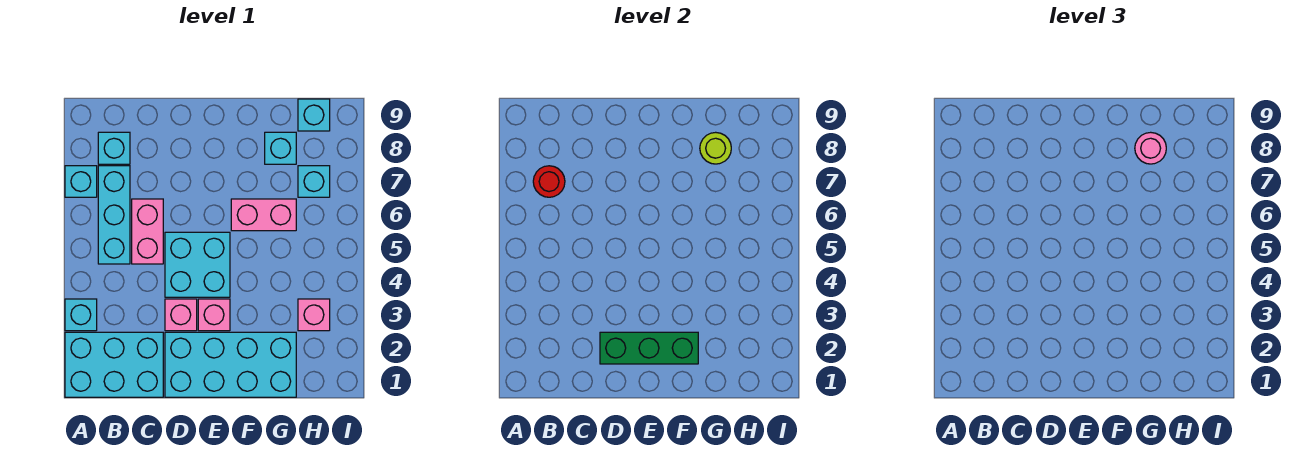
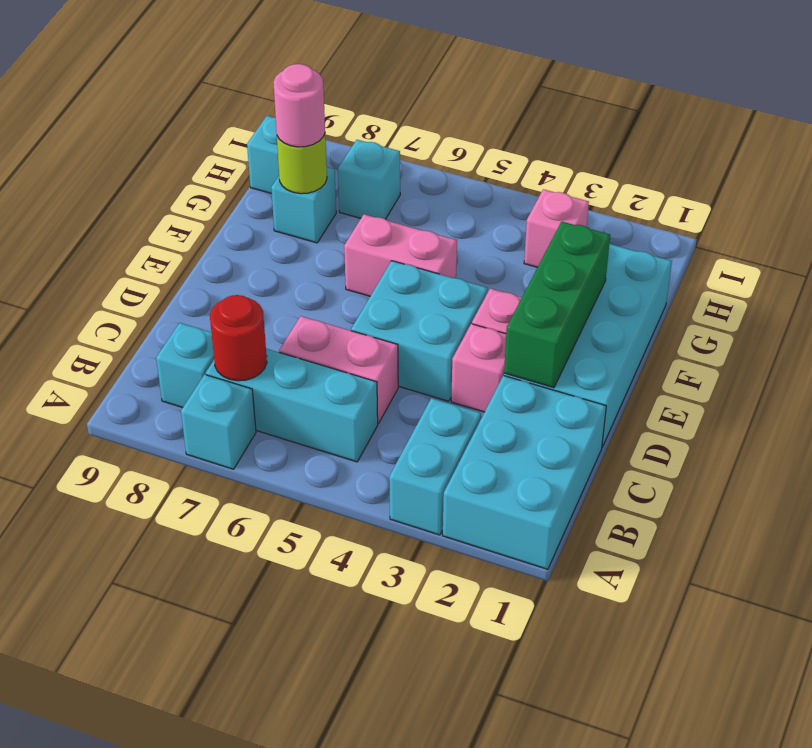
cyan brick A3 level 1 -> cyan brick A3:B3 level 1
pink brick F6:G6 level 1 -> pink brick F5:F6 level 1

